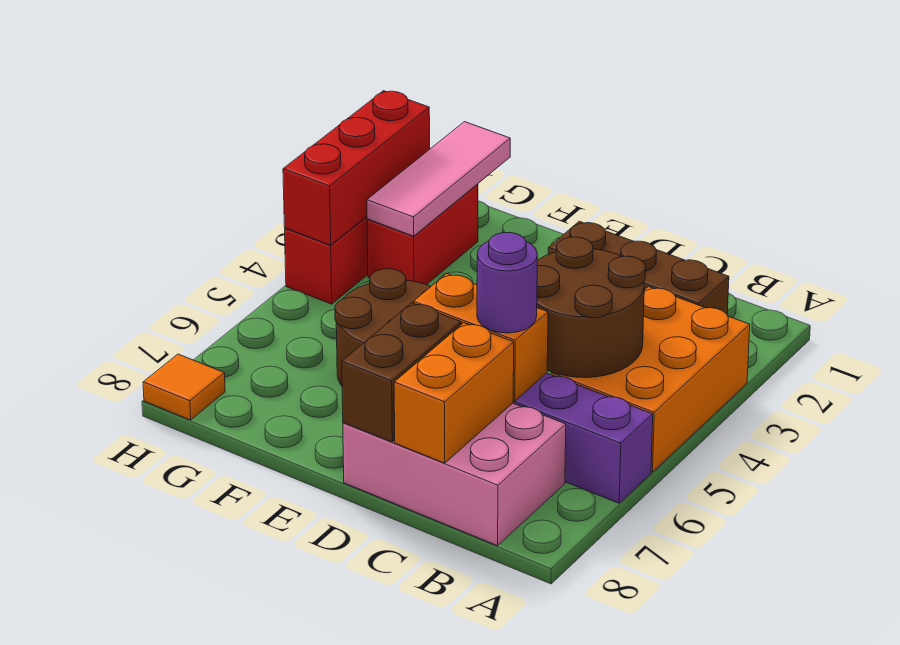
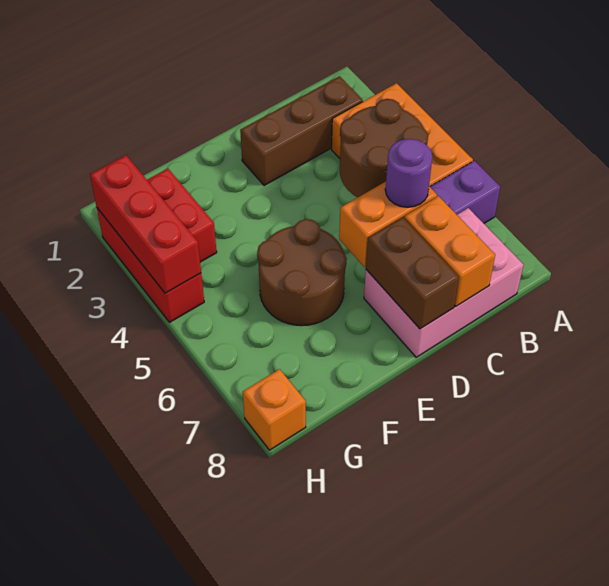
pink tile G1:G3 level 2 -> none
orange tile H8 level 1 -> orange brick H8 level 1

